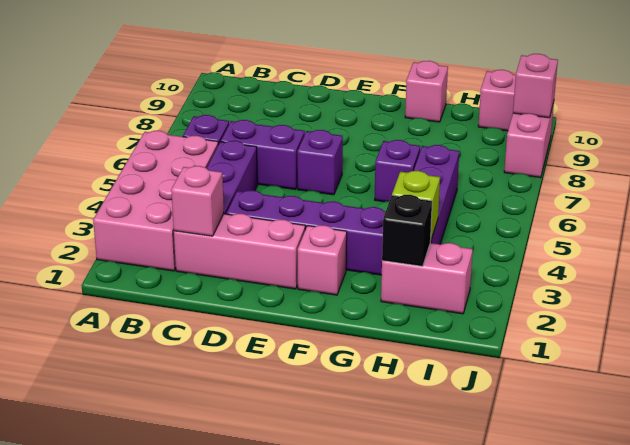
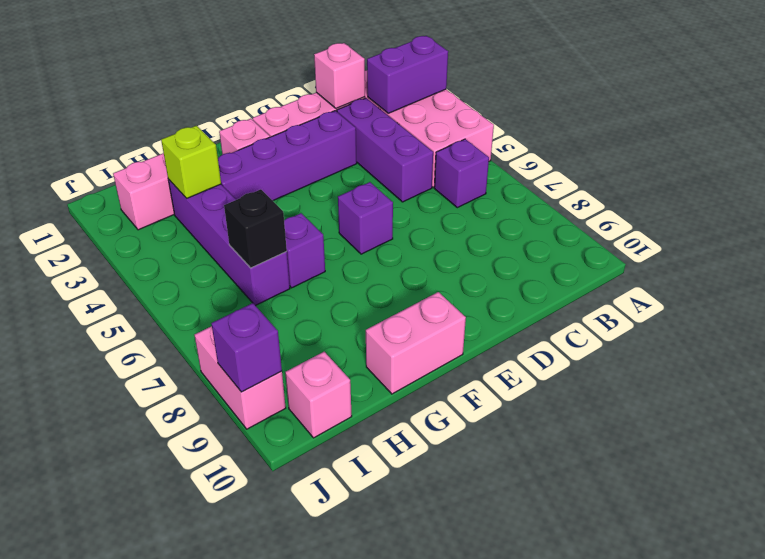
purple brick C6:D6 level 1 -> purple brick A3:B3 level 2
pink brick G10 level 1 -> pink brick F10:G10 level 1
black brick H2 level 2 -> black brick H6 level 2
pink brick J9 level 2 -> purple brick J9 level 2

